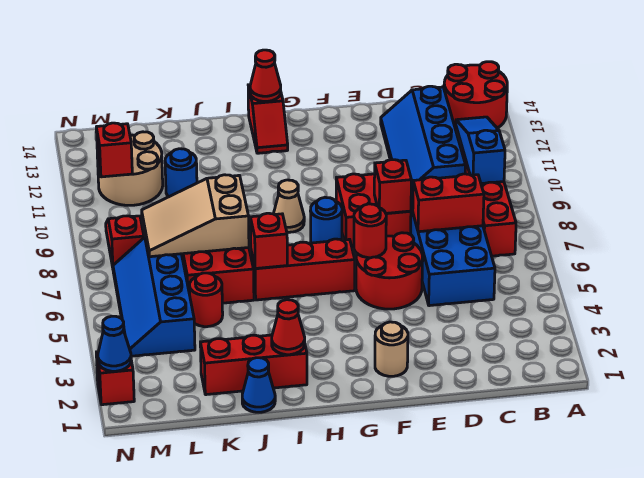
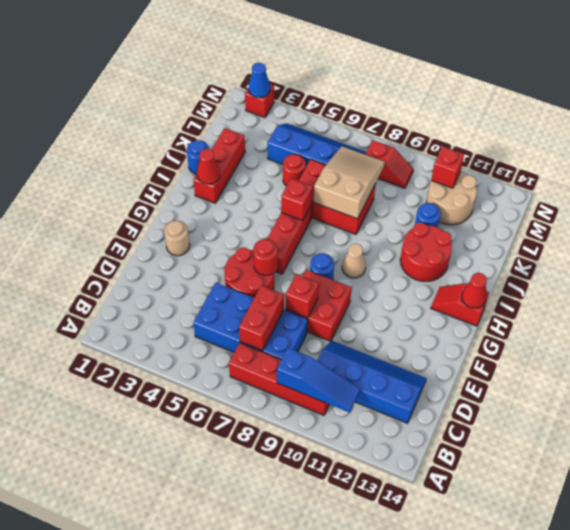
red round brick A13:B14 level 1 -> red round brick I11:J12 level 1
blue cone J1 level 1 -> blue round brick J1 level 1

